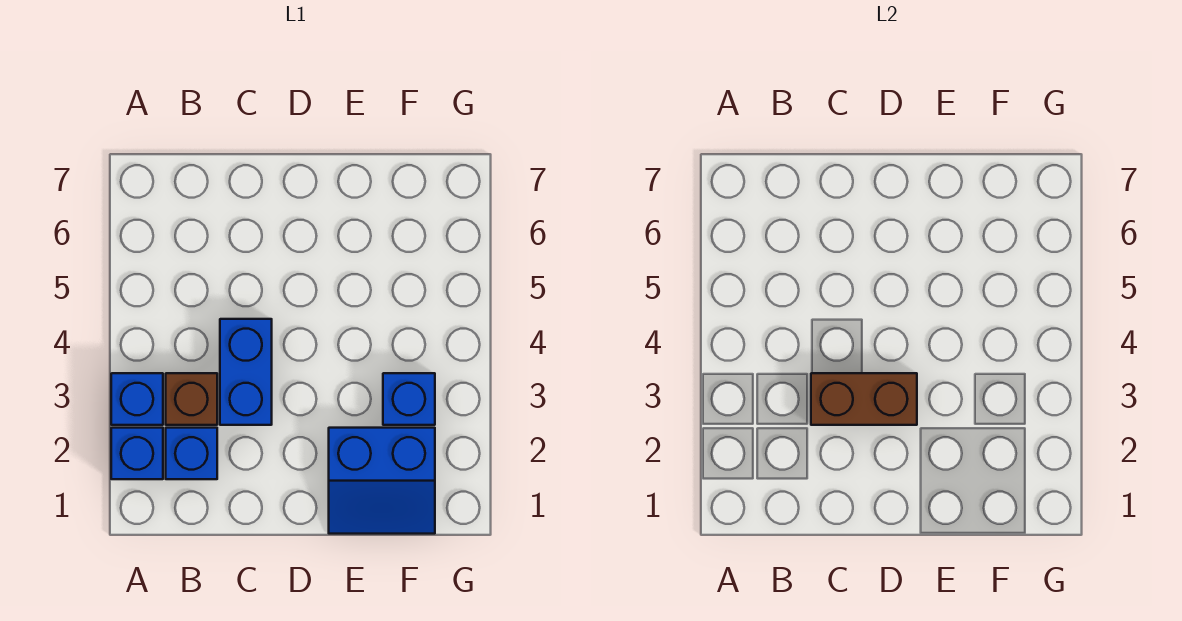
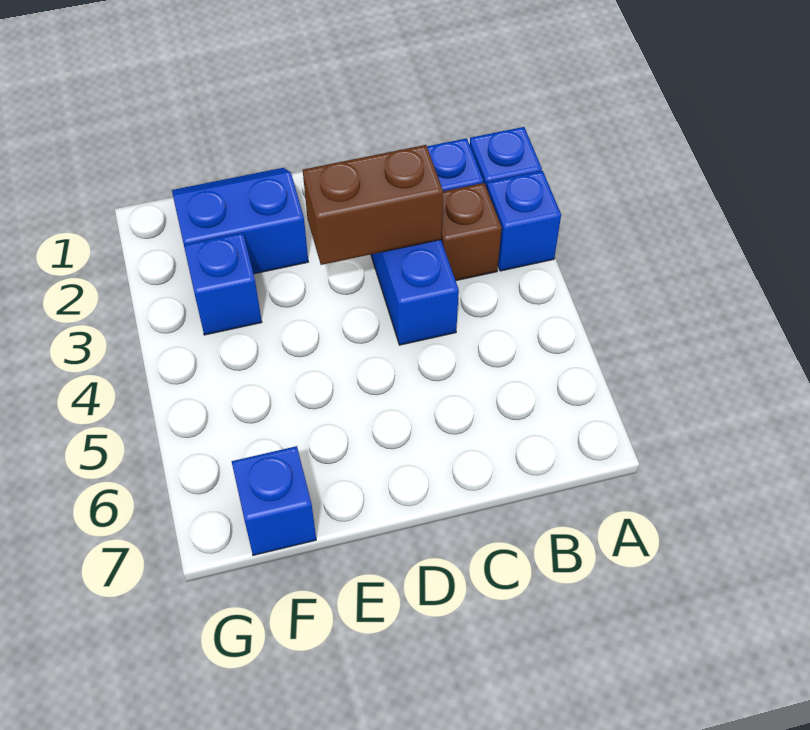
none -> blue brick F7 level 1

